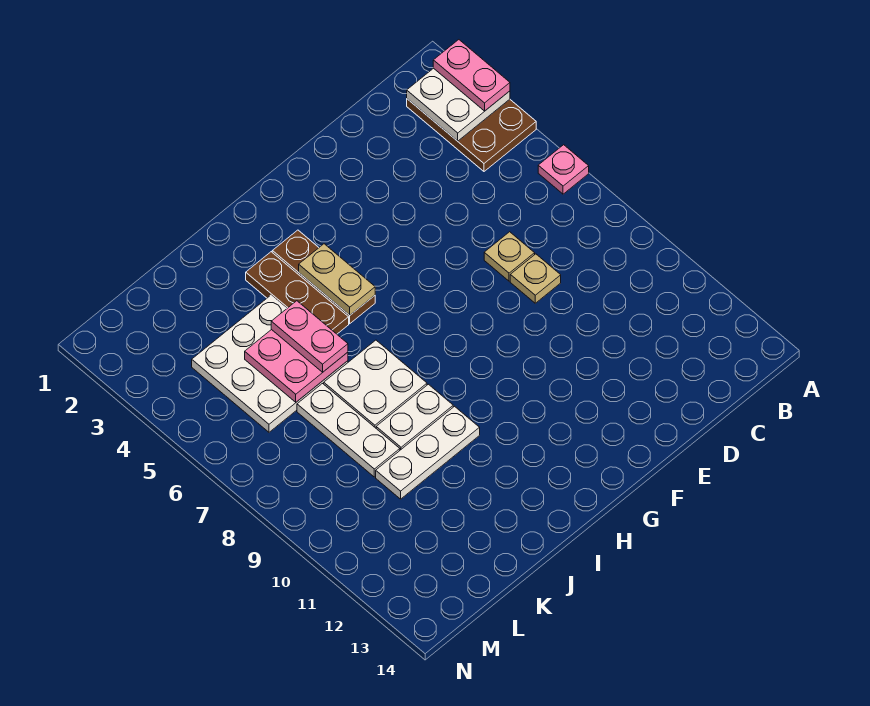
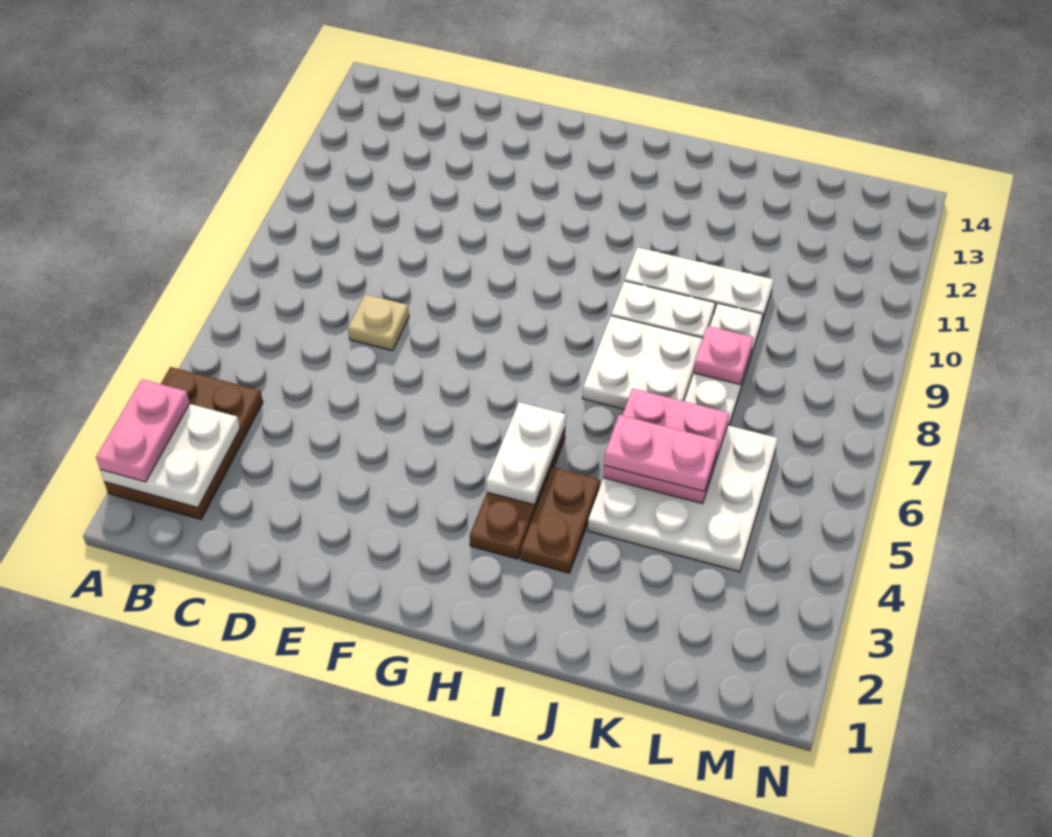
pink plate A6 level 1 -> pink plate K8 level 2
tan plate D8 level 1 -> none
tan plate H4:H5 level 2 -> white plate H4:H5 level 2
brown plate I3:I5 level 1 -> brown plate I3:I4 level 1
pink plate J5:J6 level 3 -> pink plate J5:K5 level 3

